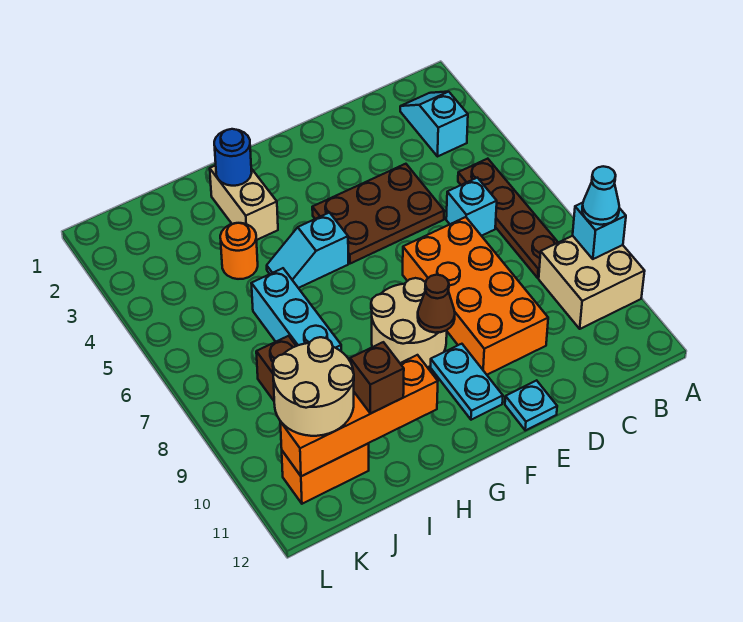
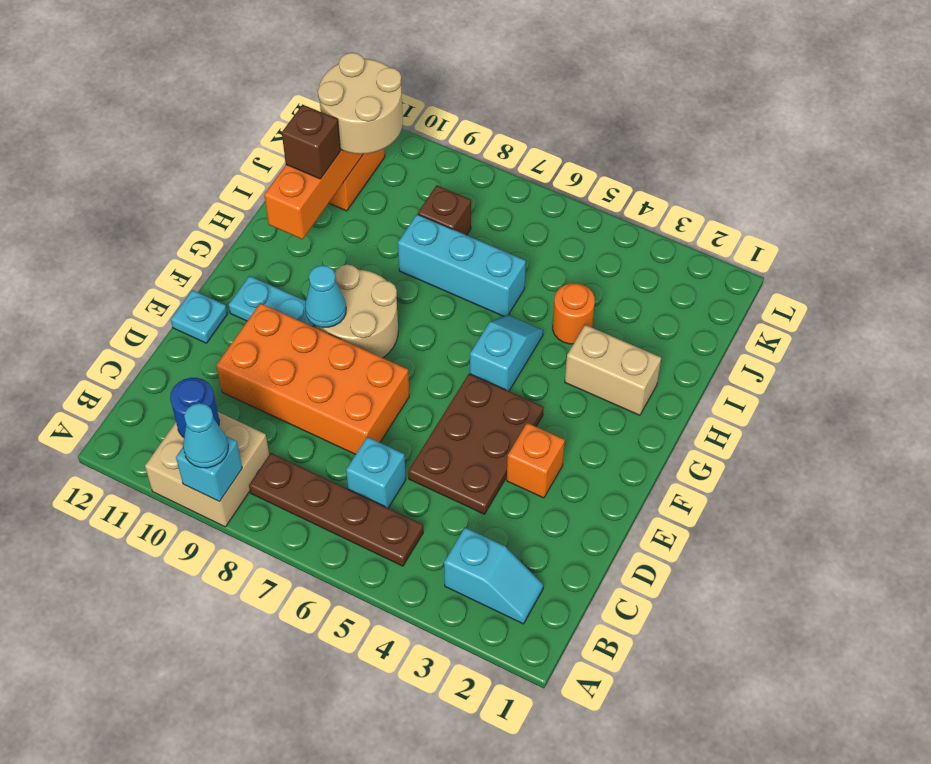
none -> orange brick E3 level 1
brown cone F9 level 2 -> cyan cone F9 level 2
blue round brick H2 level 2 -> blue round brick B10 level 2

